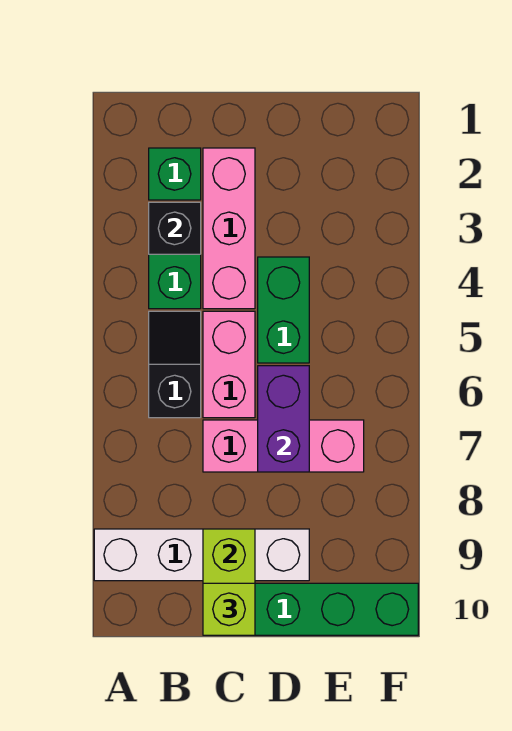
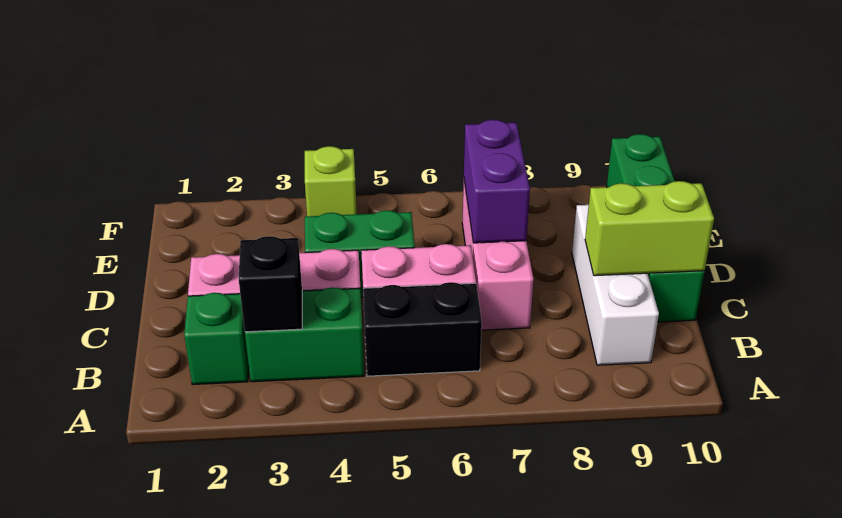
white brick A9:D9 level 1 -> white brick B9:D9 level 1
black slope B5:B6 level 1 top 6 -> black brick B5:B6 level 1
lime brick C10 level 3 -> lime brick F4 level 1
purple brick D6:D7 level 2 -> purple brick D7:E7 level 2

